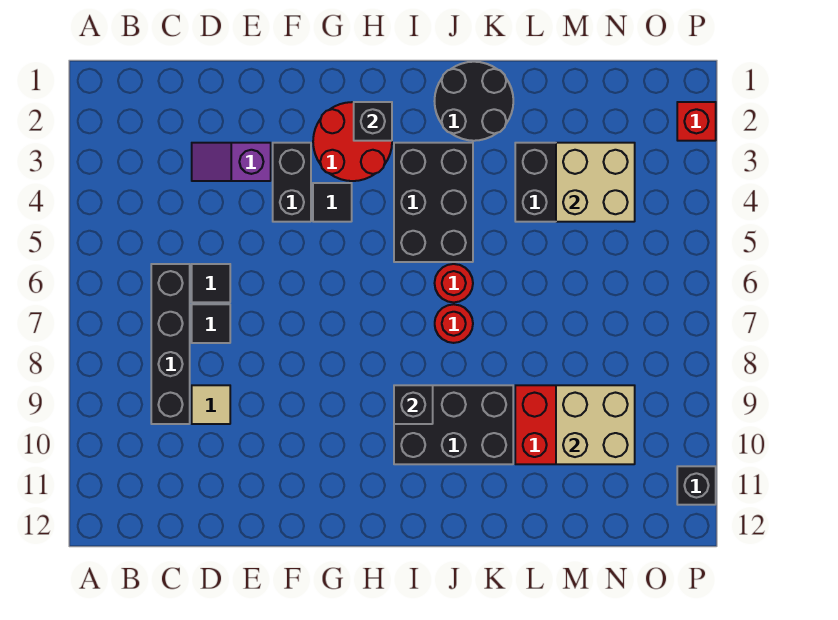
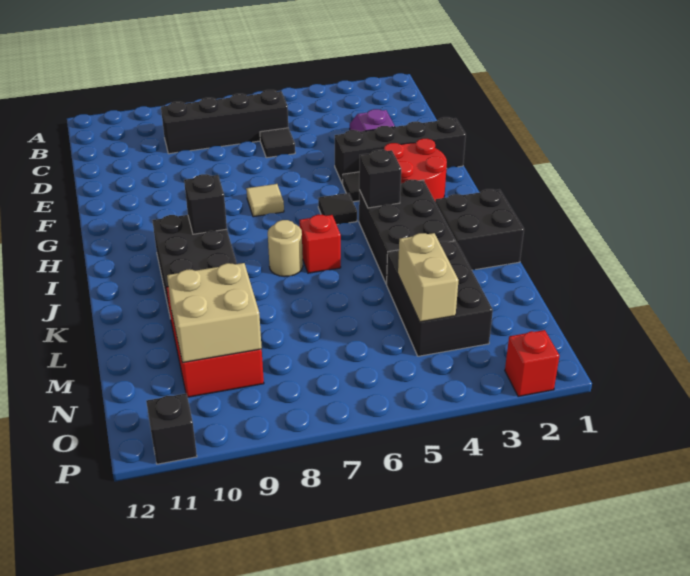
black tile D7 level 1 -> black tile H5 level 1
tan tile D9 level 1 -> tan tile G7 level 1
black brick F3:F4 level 1 -> black brick F1:F4 level 1
black brick H2 level 2 -> black brick I4 level 2
black brick I3:J5 level 1 -> black brick I3:K4 level 1
black round brick J1:K2 level 1 -> black brick J1:K2 level 1
red round brick J6 level 1 -> red brick J6 level 1
red round brick J7 level 1 -> tan round brick J7 level 1
tan brick M3:N4 level 2 -> tan brick M4:N4 level 2

